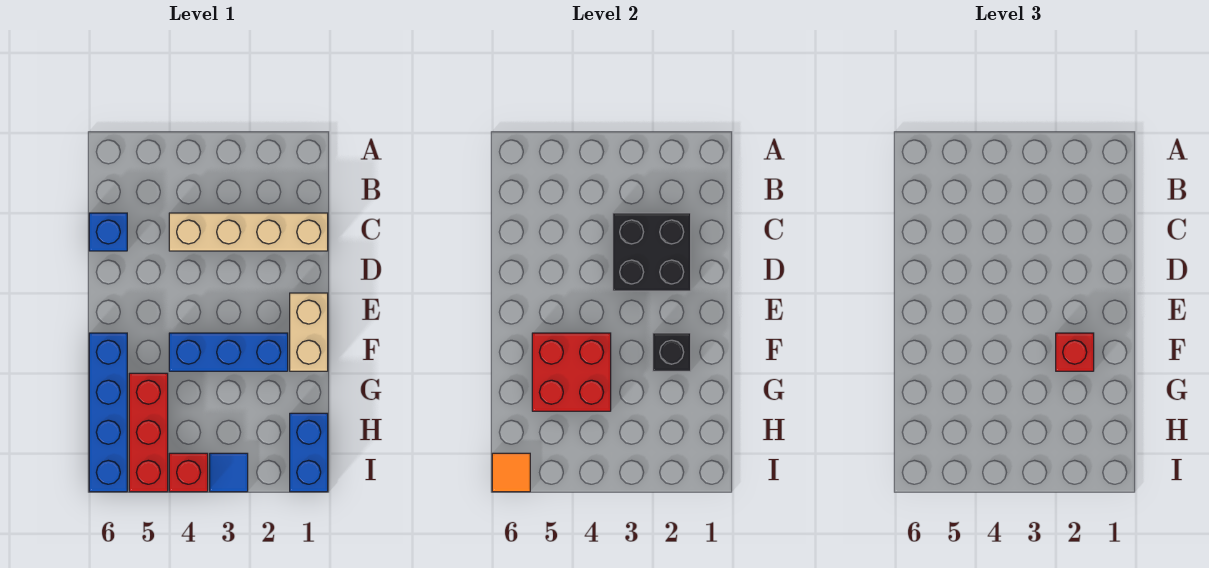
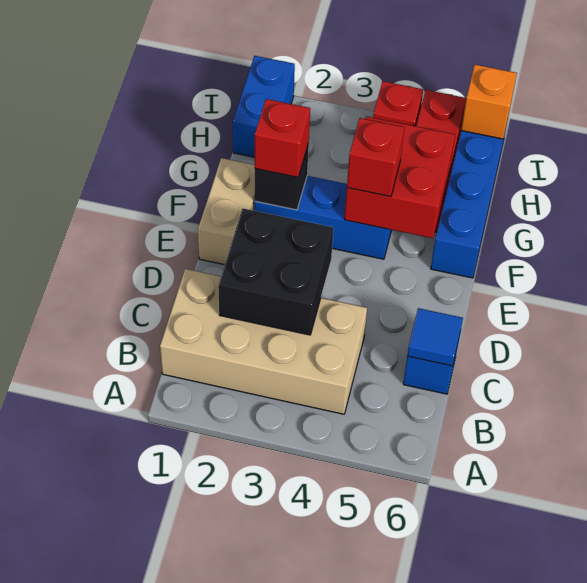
tan brick C1:C4 level 1 -> tan brick B1:C4 level 1
none -> red brick F4 level 3
blue tile I3 level 1 -> blue tile C6 level 2
orange tile I6 level 2 -> orange brick I6 level 2

